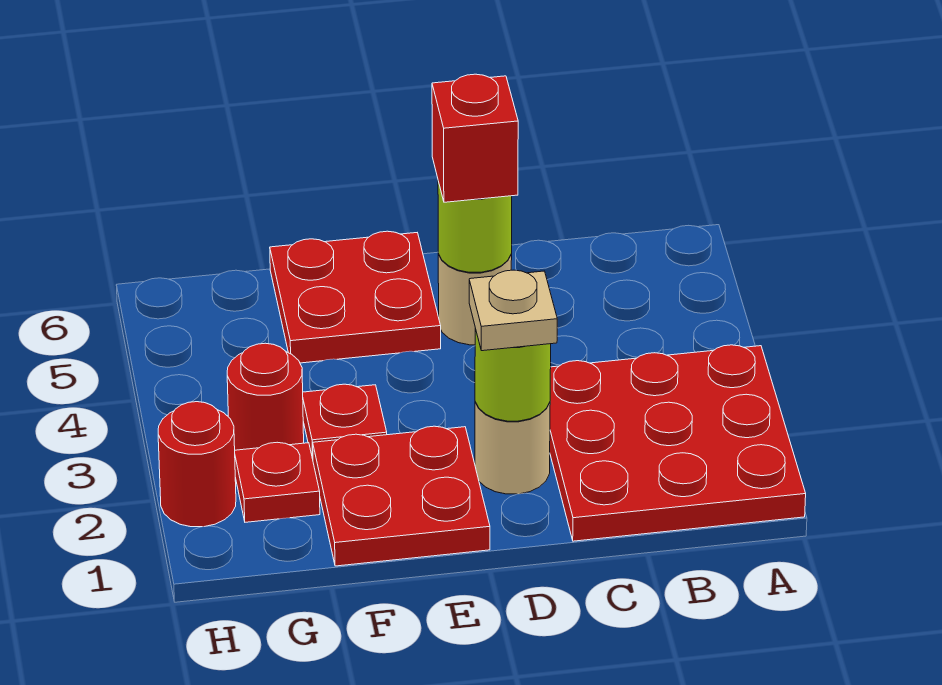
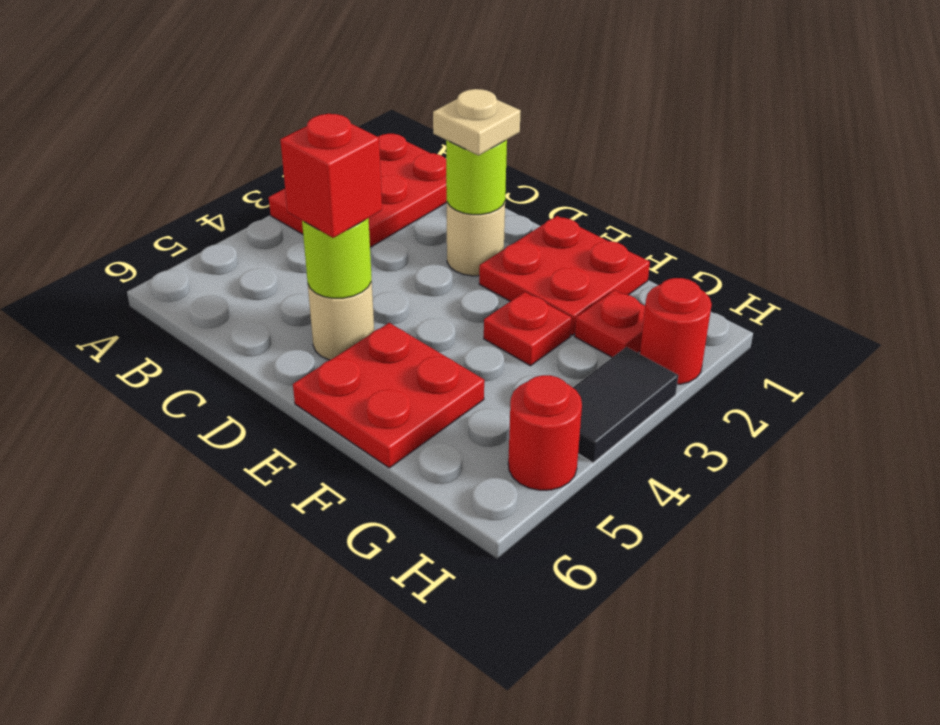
red plate A1:C3 level 1 -> red plate A1:B3 level 1
red round brick G3 level 1 -> red round brick H5 level 1
none -> black tile H3:H4 level 1

